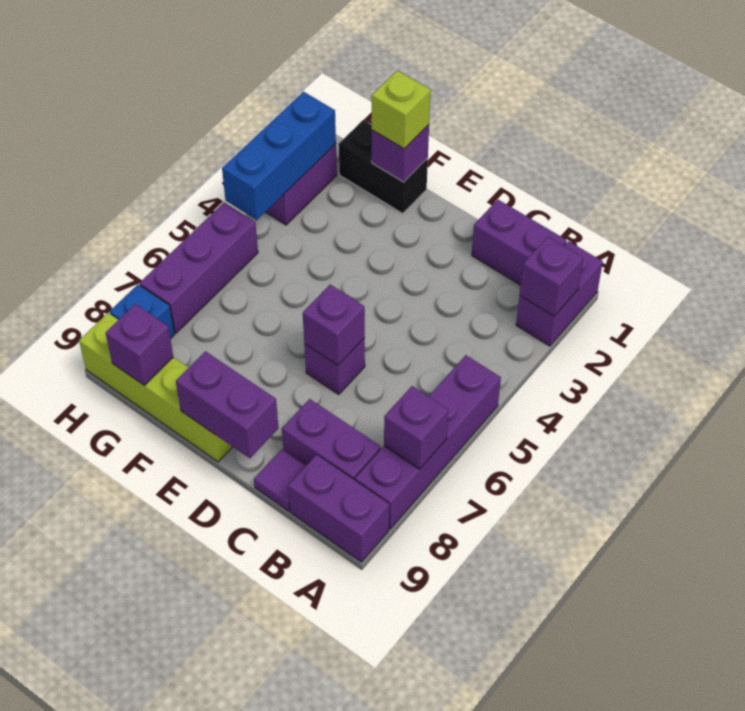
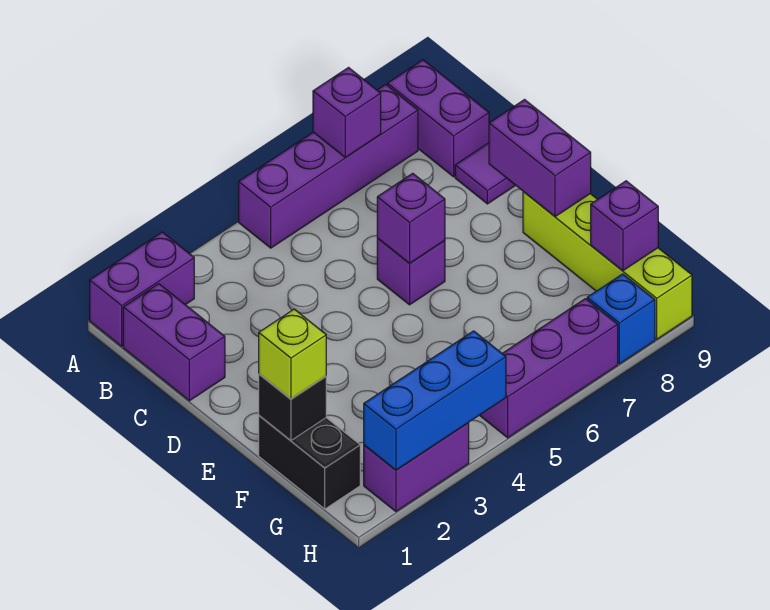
purple brick A2 level 2 -> none
purple brick B8:C8 level 1 -> none
purple brick F1 level 2 -> black brick F1 level 2

